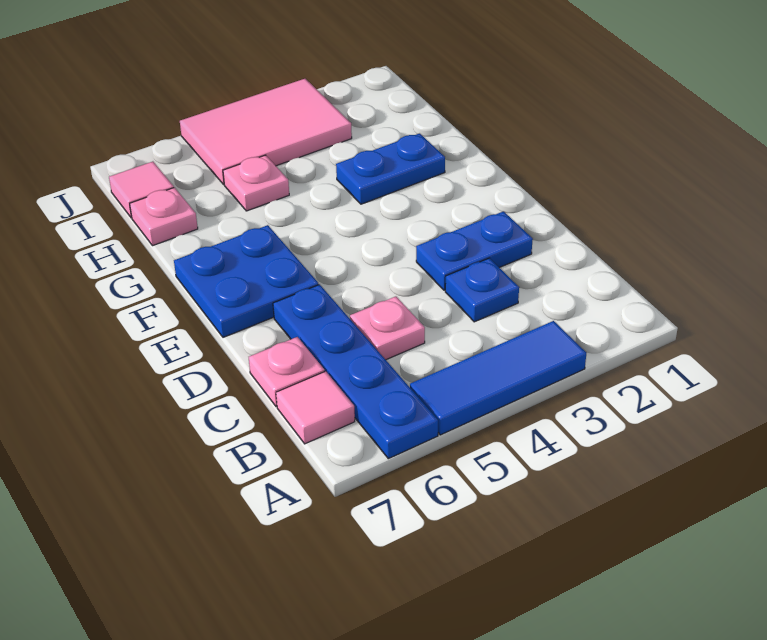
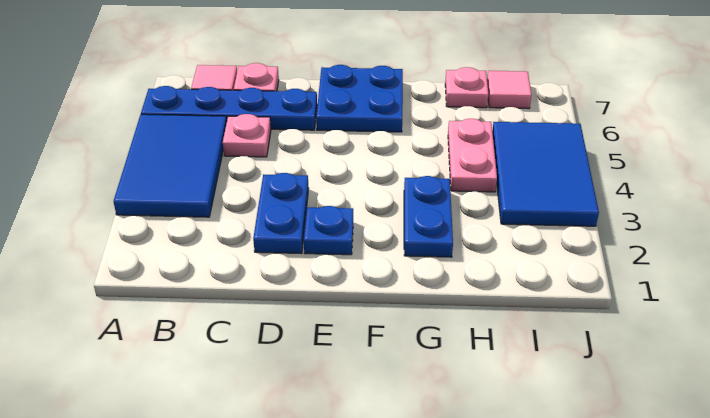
blue tile A3:A5 level 1 -> blue tile A3:B5 level 1
blue plate C3 level 1 -> blue plate E2 level 1
pink plate H5 level 1 -> pink plate H4:H5 level 1
pink tile I3:J5 level 1 -> blue tile I3:J5 level 1

